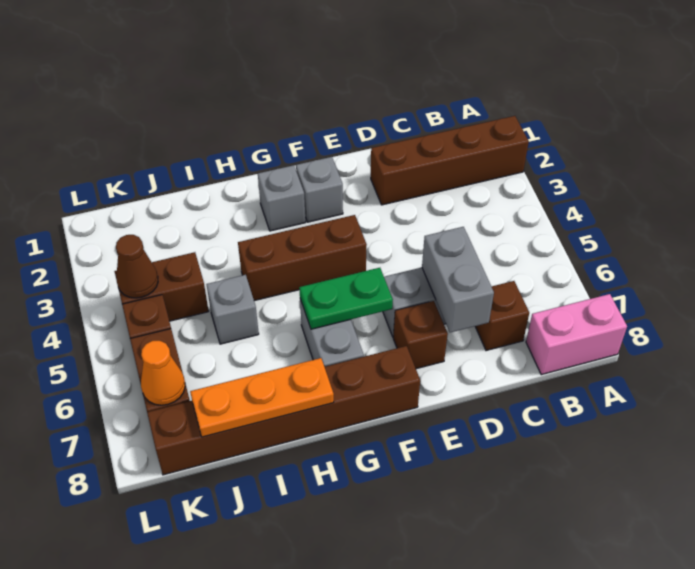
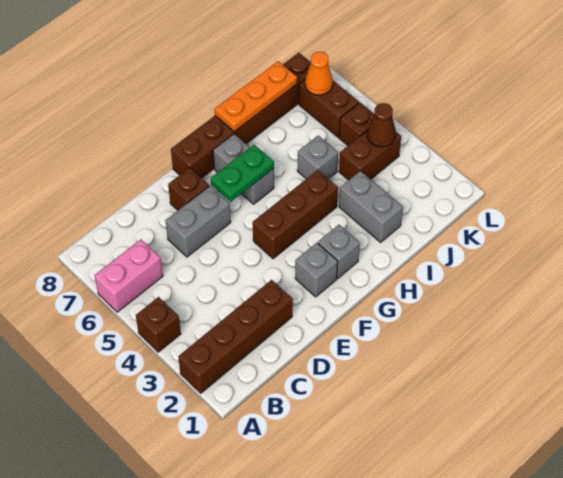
pink brick A8:B8 level 1 -> pink brick A6:B6 level 1
brown brick C7 level 1 -> brown brick A4 level 1
grey brick D6:D7 level 2 -> grey brick I2:I3 level 1

